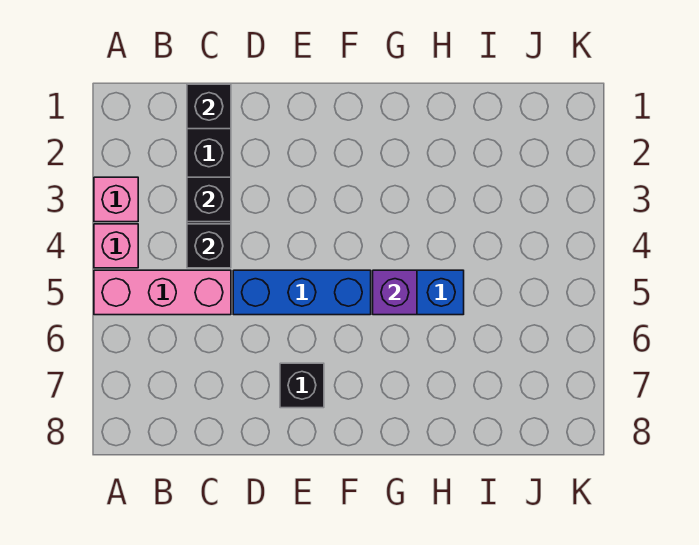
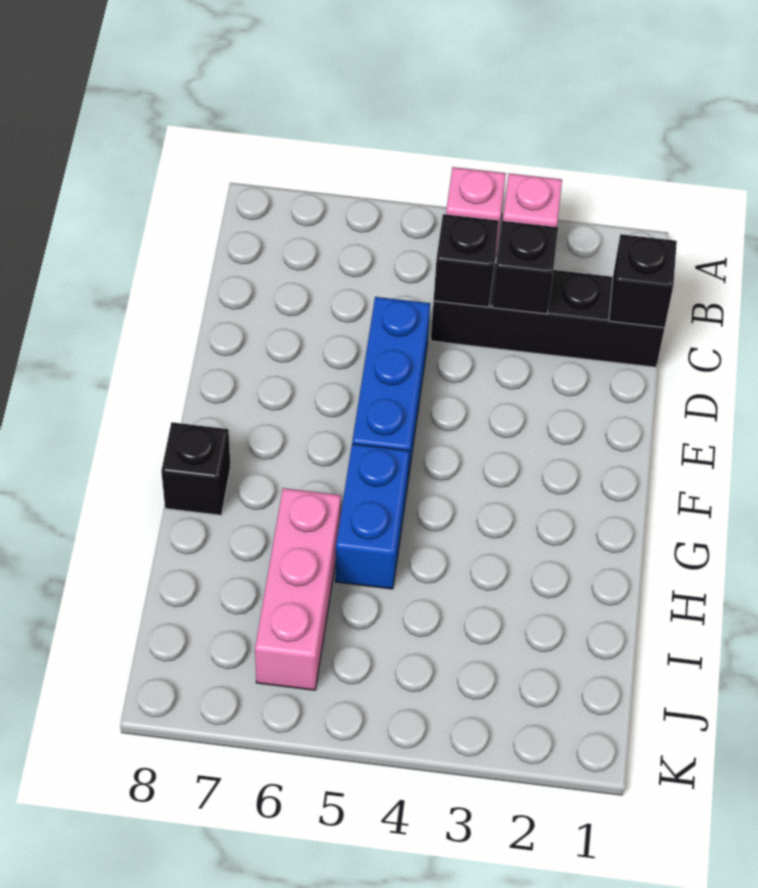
pink brick A5:C5 level 1 -> pink brick H6:J6 level 1
black brick E7 level 1 -> black brick G8 level 1
purple brick G5 level 2 -> none

